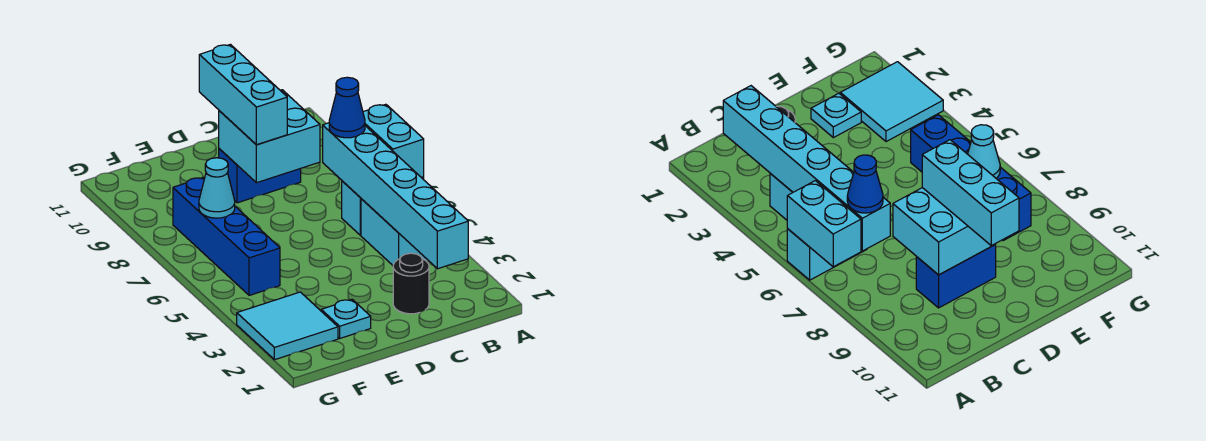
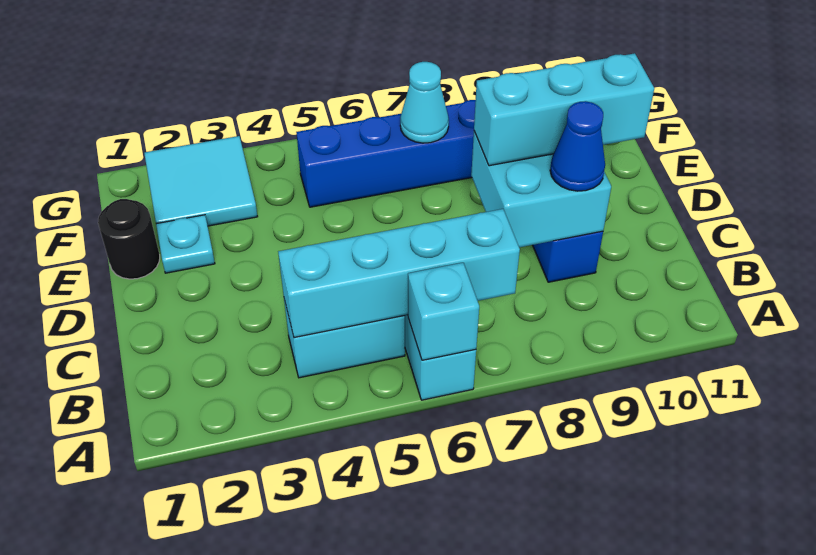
cyan brick A6:A7 level 2 -> cyan brick A6 level 2
cyan brick B2:B7 level 2 -> cyan brick B4:B7 level 2
blue cone B7 level 3 -> blue cone C9 level 3
black round brick C2 level 1 -> black round brick E1 level 1

